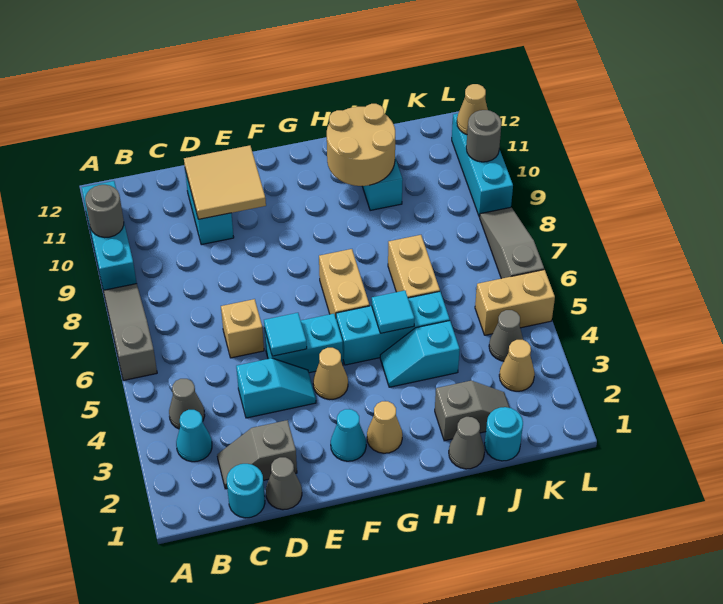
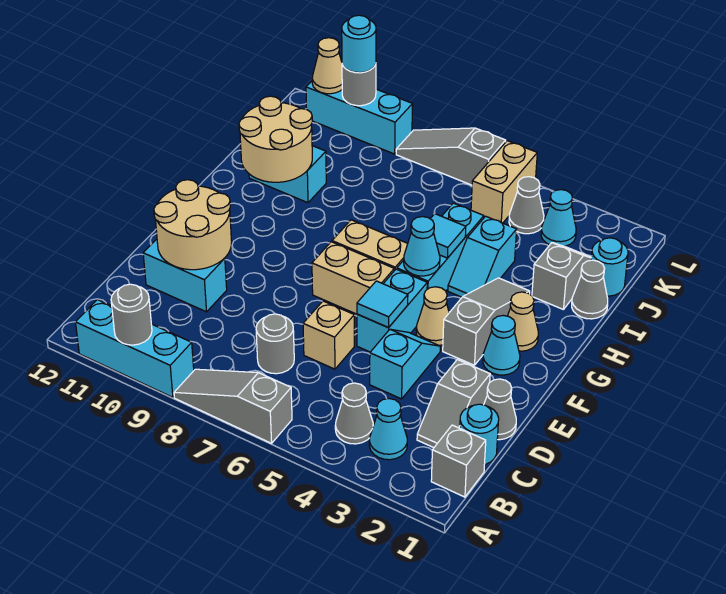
none -> grey brick B1 level 1
none -> grey round brick C7 level 1
tan tile D10:E11 level 2 -> tan round brick D10:E11 level 2
none -> grey slope F3:H3 level 1 top F
none -> cyan cone G5 level 2
tan brick I6:I7 level 1 -> tan brick F6:F7 level 1
tan cone K3 level 1 -> cyan cone K3 level 1
none -> cyan round brick L10 level 3

